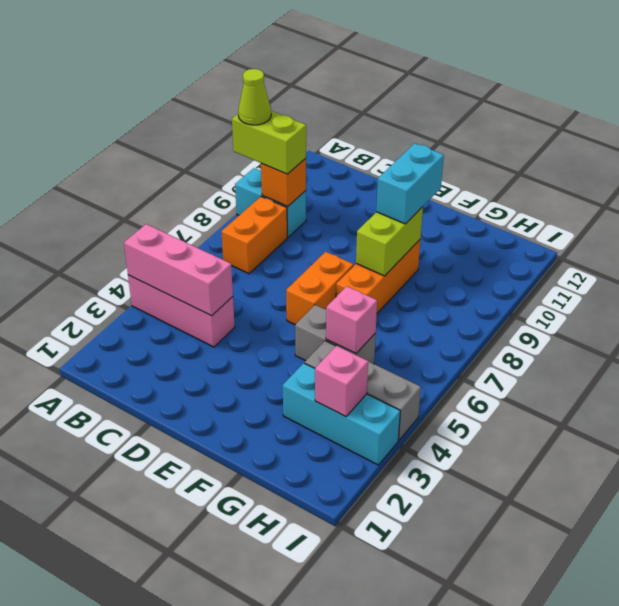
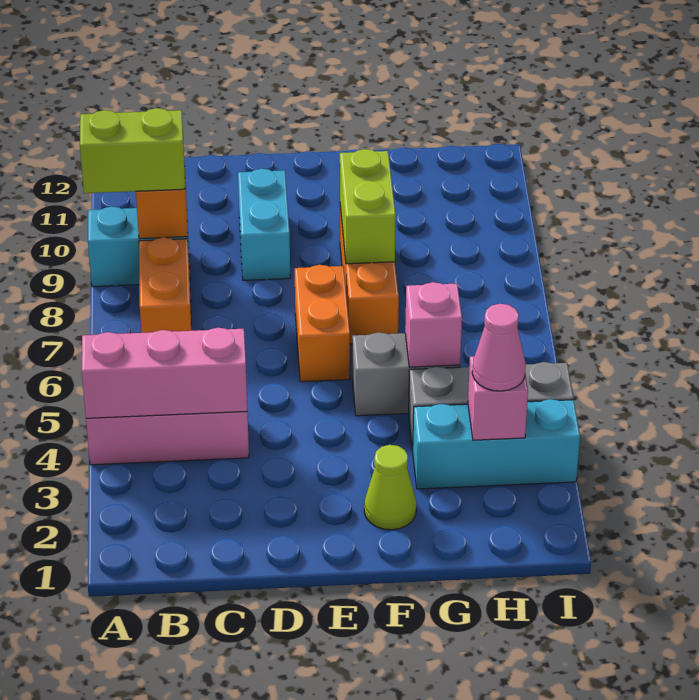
lime cone A9 level 4 -> lime cone F2 level 1
cyan brick F9:F10 level 3 -> cyan brick D9:D10 level 1
none -> pink cone H3 level 3

